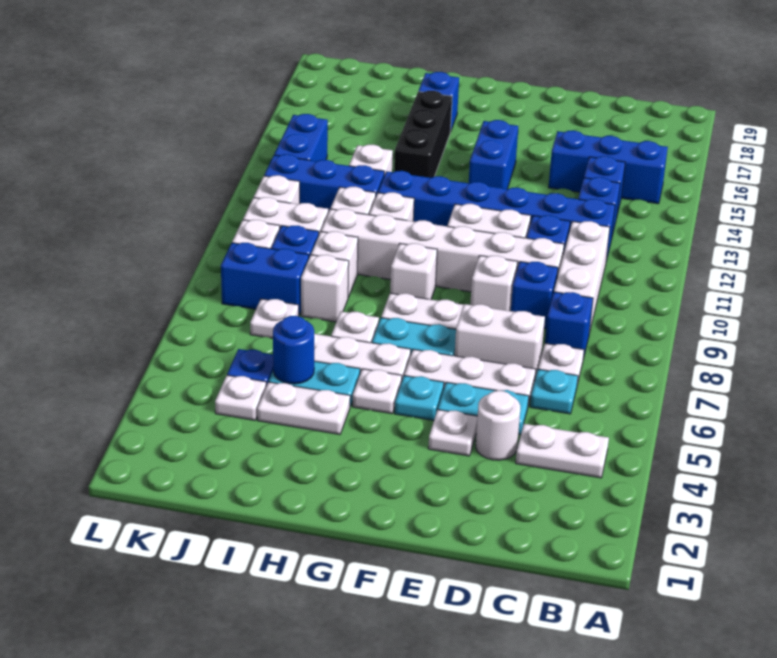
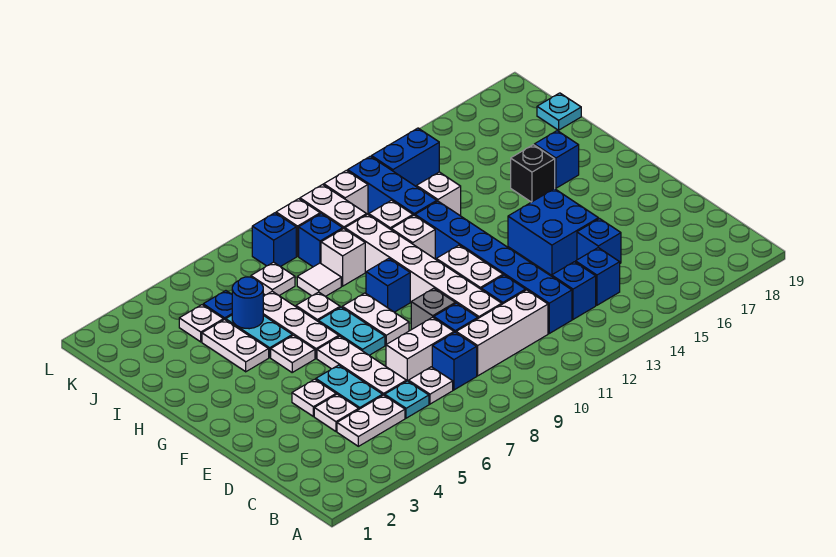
white plate B4:C4 level 1 -> white plate C4:C5 level 1
blue brick B15:D15 level 1 -> blue brick D15 level 1
white round brick D4 level 1 -> white plate D4 level 1
white brick D7:E7 level 1 -> white brick D7:D8 level 1
white brick E9 level 1 -> grey brick E9 level 1
cyan plate F5 level 1 -> cyan plate J19 level 1
blue brick F14:F15 level 1 -> blue brick E14:F15 level 1
white brick G9 level 1 -> blue brick G9 level 1
black brick H14:H16 level 1 -> black brick H16 level 1
white brick I8 level 1 -> white tile I8 level 1
blue brick J8:K8 level 1 -> blue brick K8 level 1

